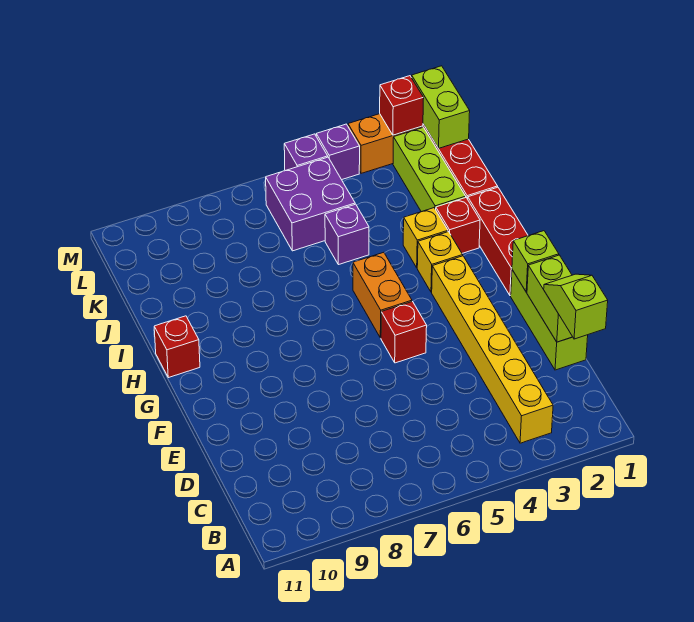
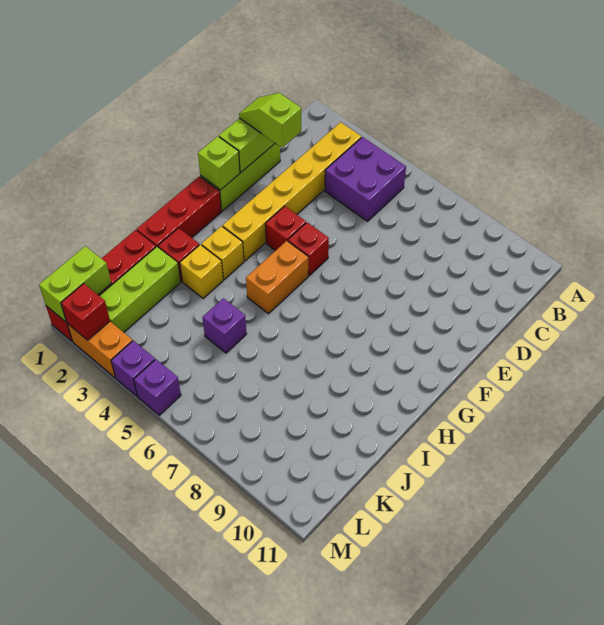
lime slope C1:D1 level 3 top C -> lime slope D1:D2 level 3 top 2
red brick H11 level 1 -> red brick F4 level 1
purple brick K5:L6 level 1 -> purple brick B4:C5 level 1

